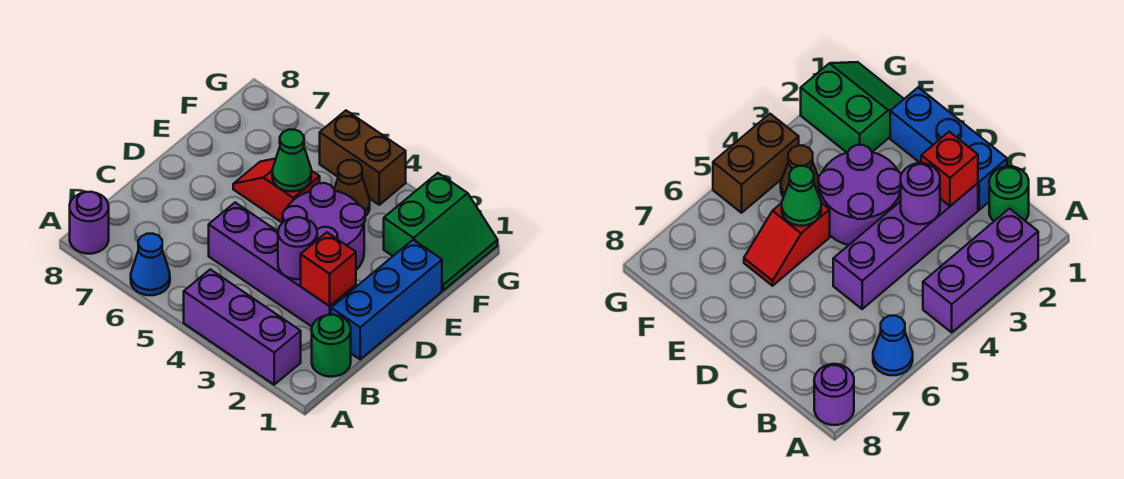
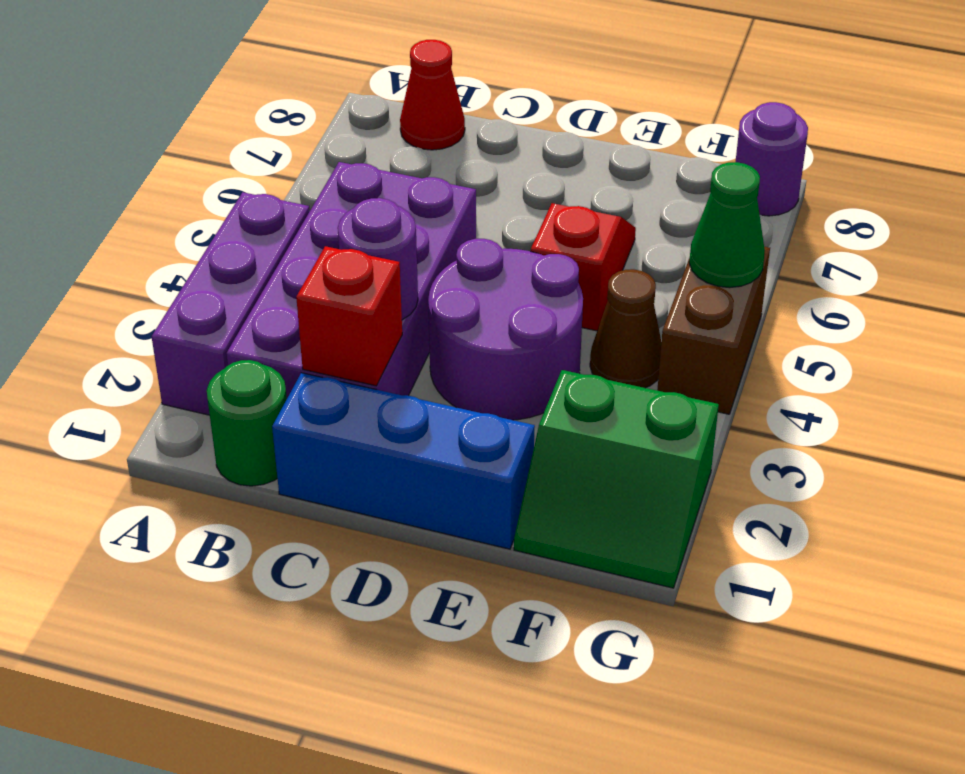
blue cone A6 level 1 -> none
purple round brick A8 level 1 -> purple round brick G8 level 1
none -> red cone B8 level 1
purple brick C2:C5 level 1 -> purple brick B2:C5 level 1
green cone E5 level 2 -> green cone G5 level 2

